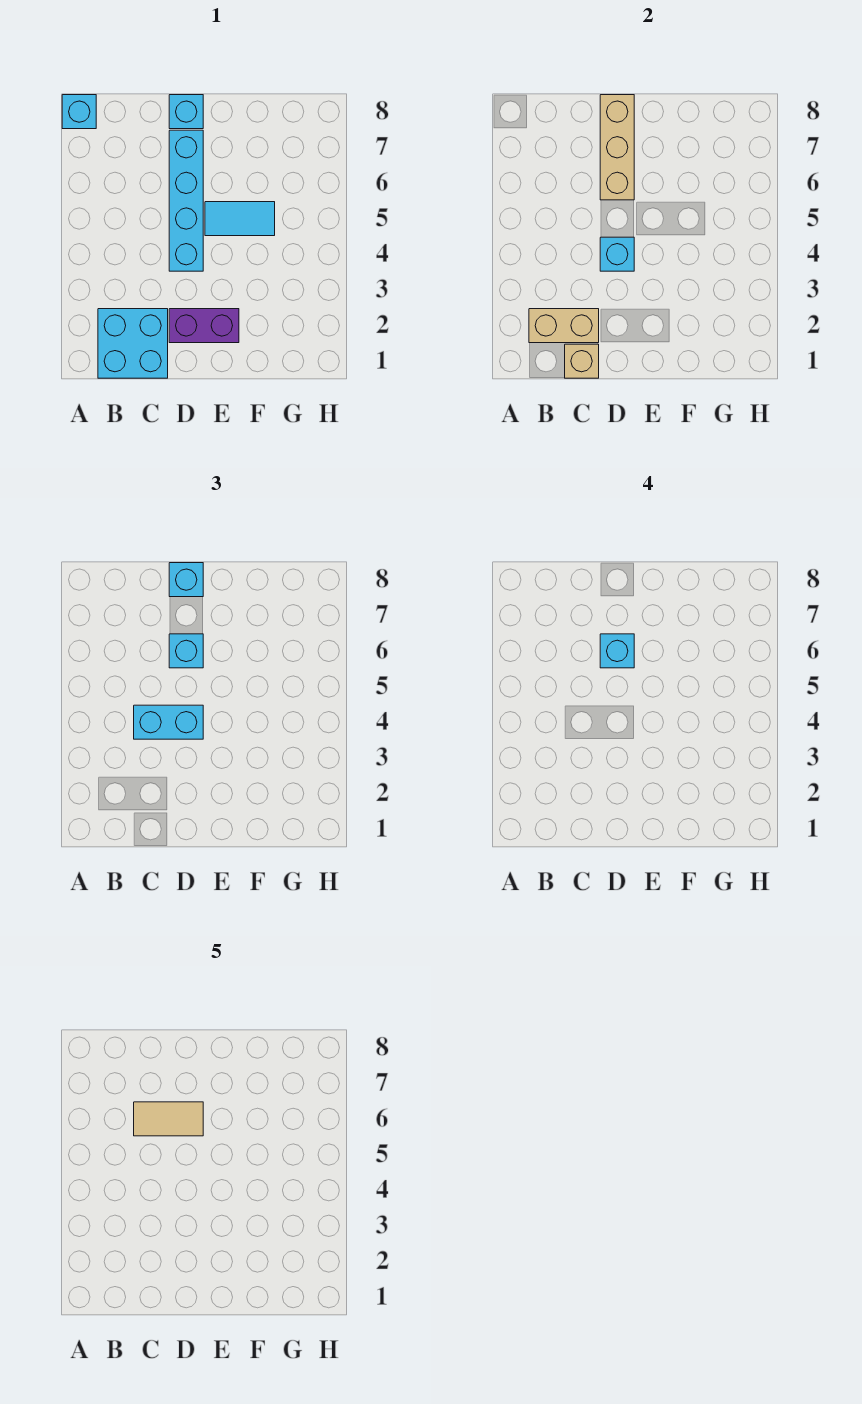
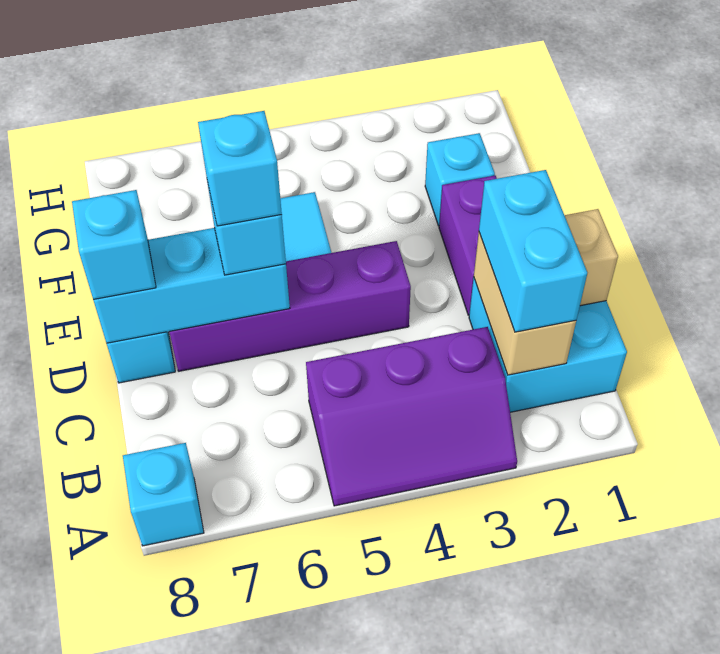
none -> purple slope A3:B5 level 1 top B
cyan brick C4:D4 level 3 -> cyan brick B2:C2 level 3
tan tile C6:D6 level 5 -> none
cyan brick D4:D7 level 1 -> purple brick D4:D7 level 1
cyan brick D4 level 2 -> cyan brick F2 level 1
tan brick D6:D8 level 2 -> cyan brick D6:D8 level 2

